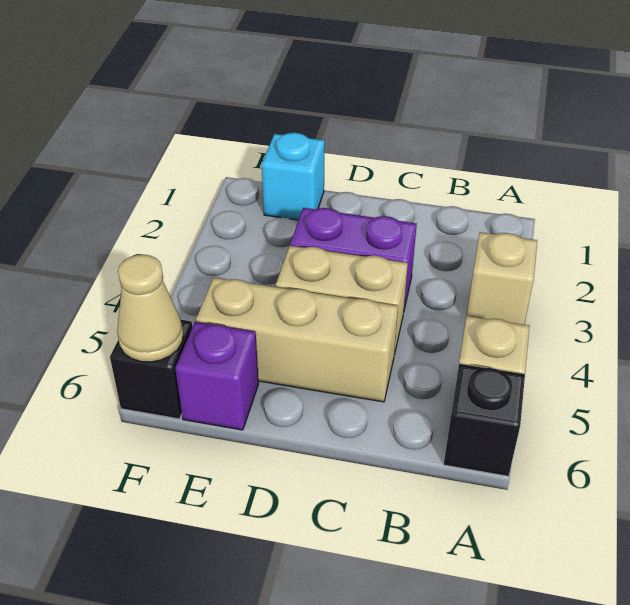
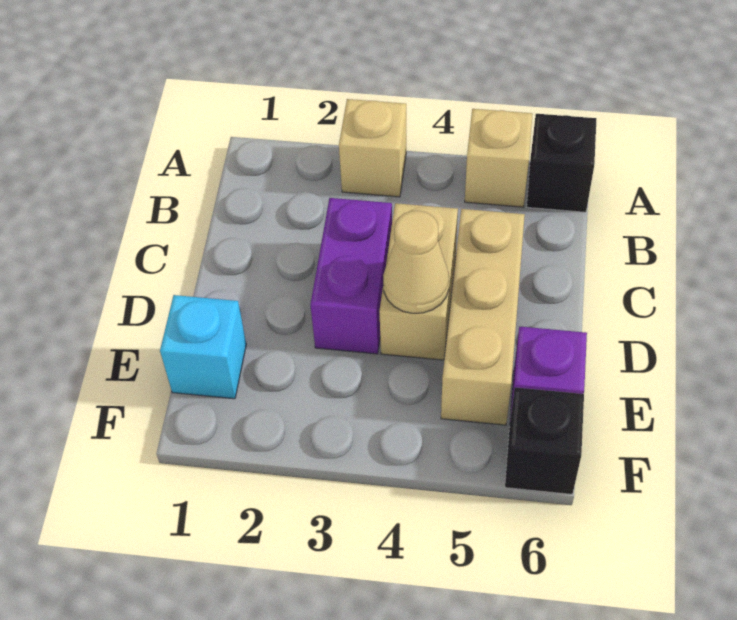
tan cone F6 level 2 -> tan cone D4 level 2

